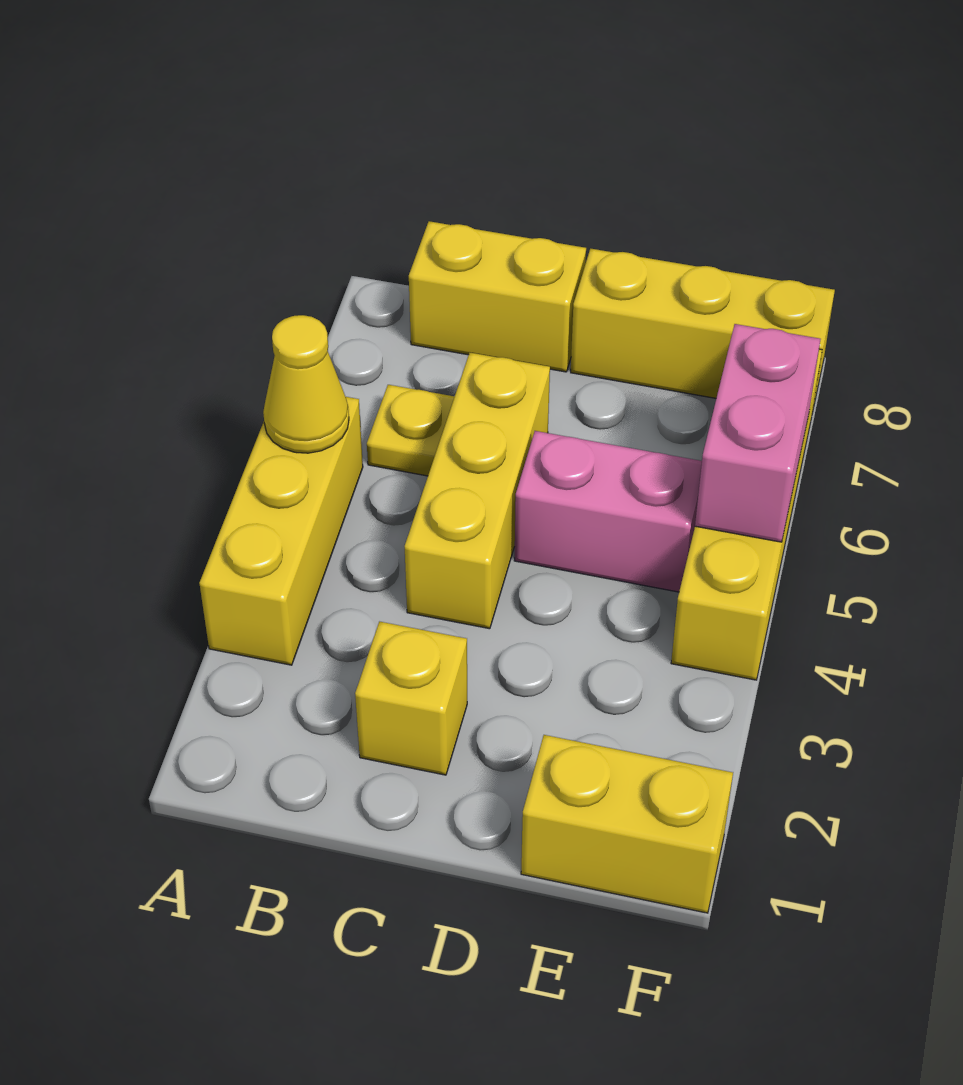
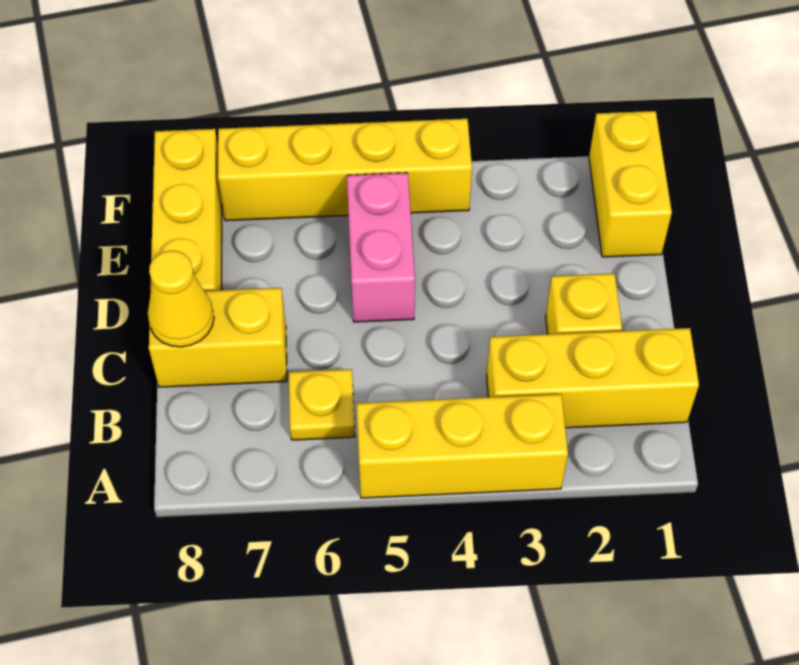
yellow cone A5 level 2 -> yellow cone C8 level 2
yellow brick B8:C8 level 1 -> yellow brick C7:C8 level 1
yellow brick C4:C6 level 1 -> yellow brick B1:B3 level 1
pink brick F5:F6 level 2 -> none

